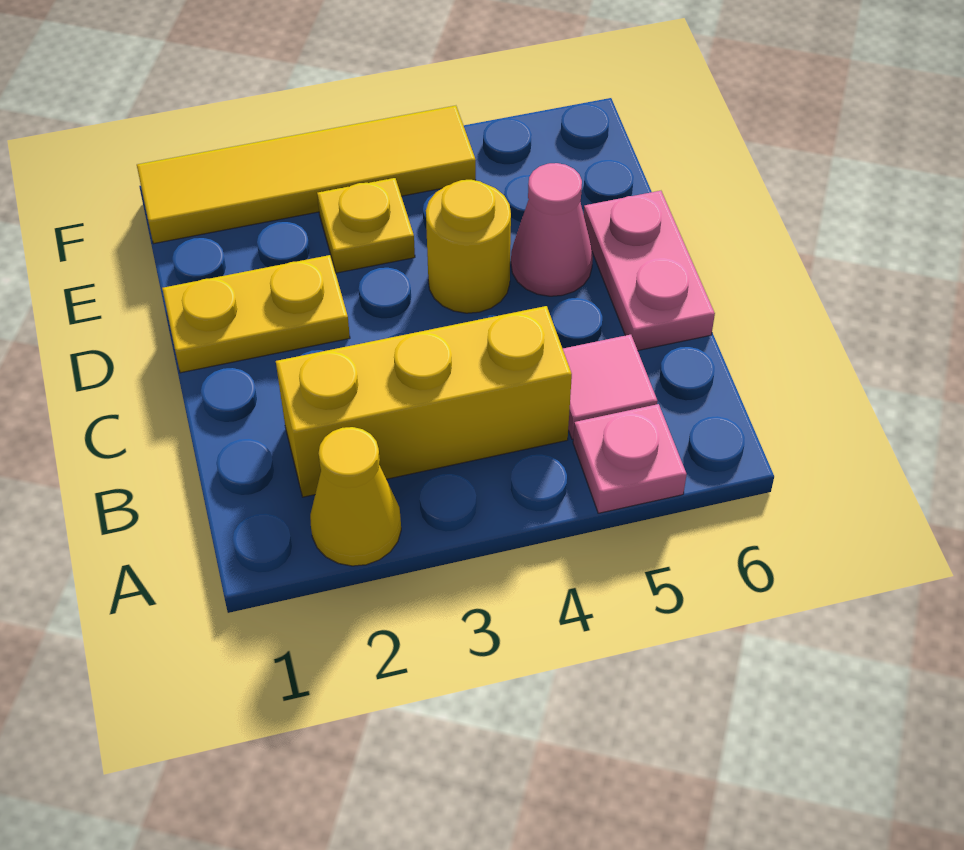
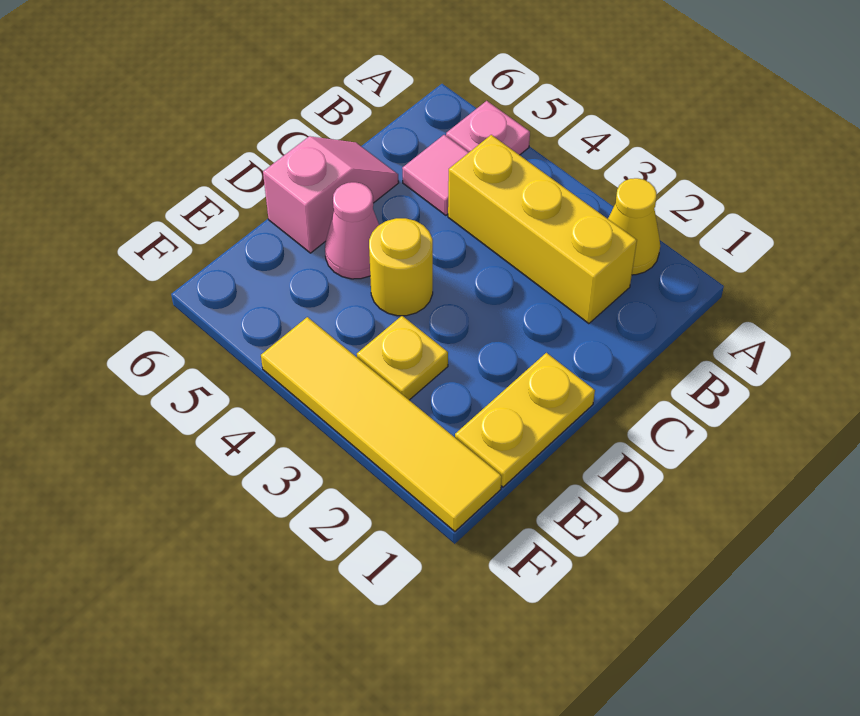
pink plate C6:D6 level 1 -> pink slope C6:D6 level 1 top D
yellow plate D1:D2 level 1 -> yellow plate D1:E1 level 1

